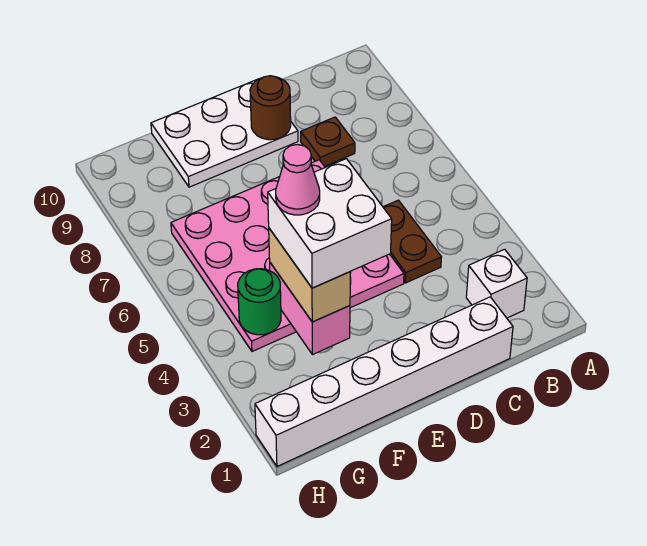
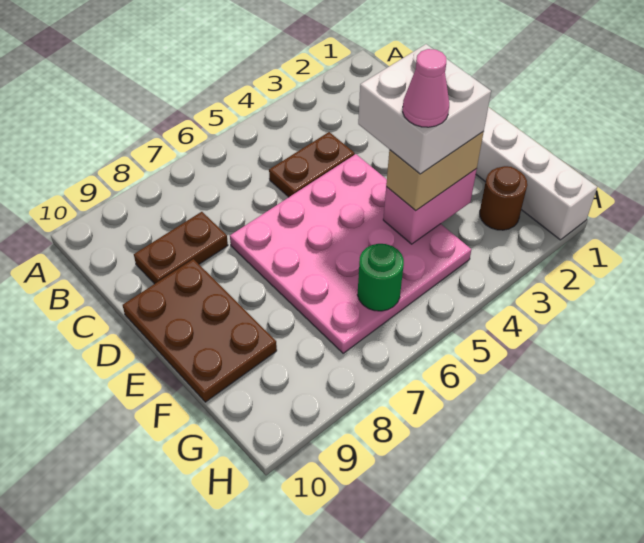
white brick B2 level 1 -> none
brown plate C8 level 1 -> brown plate C8:C9 level 1
white plate D9:F10 level 1 -> brown plate D9:F10 level 1
brown round brick D9 level 2 -> brown round brick G2 level 1
green round brick G4 level 2 -> green round brick G6 level 2

